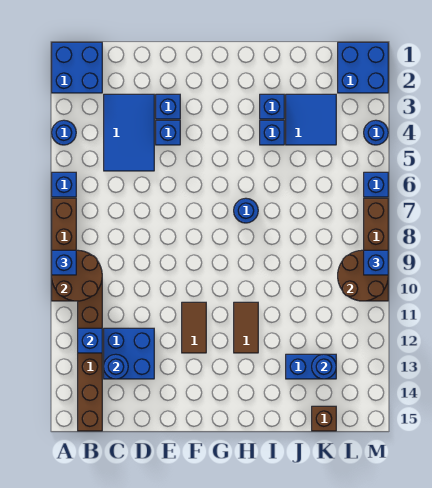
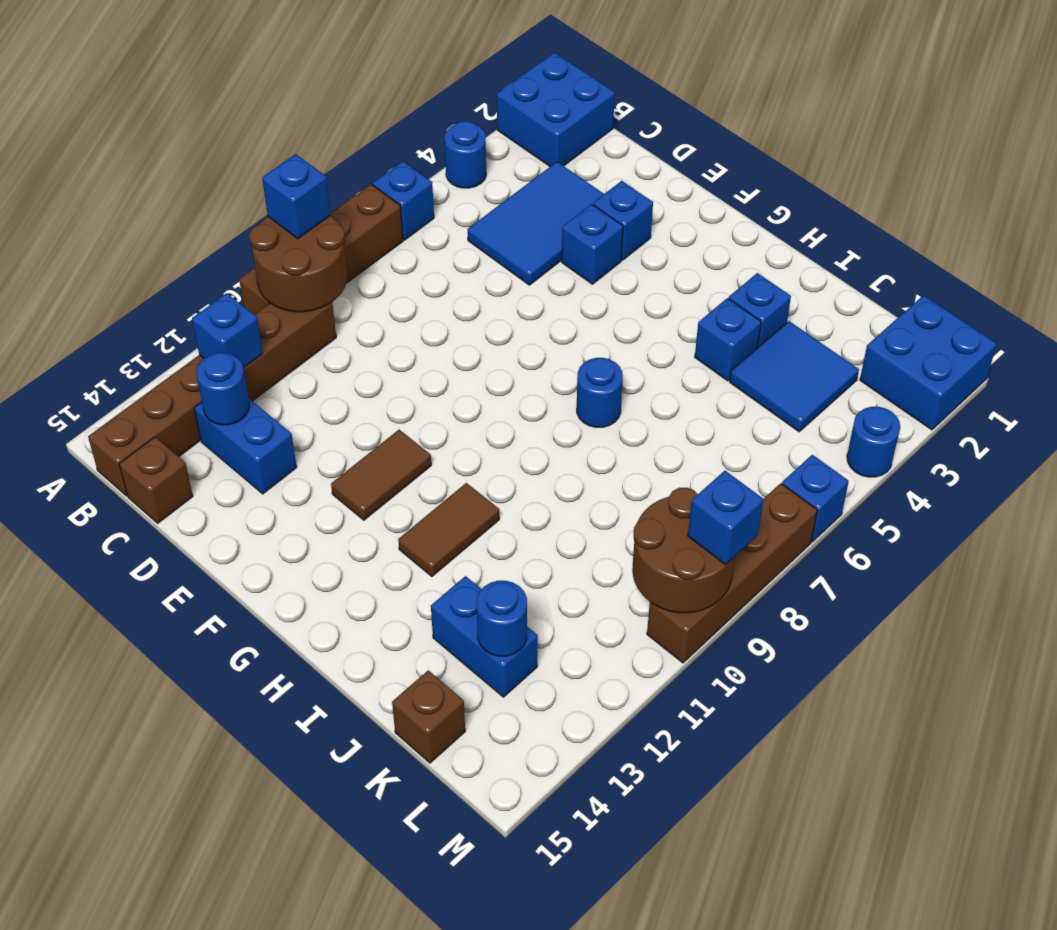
blue brick C12:D13 level 1 -> blue brick C13:D13 level 1
none -> brown brick C15 level 1

